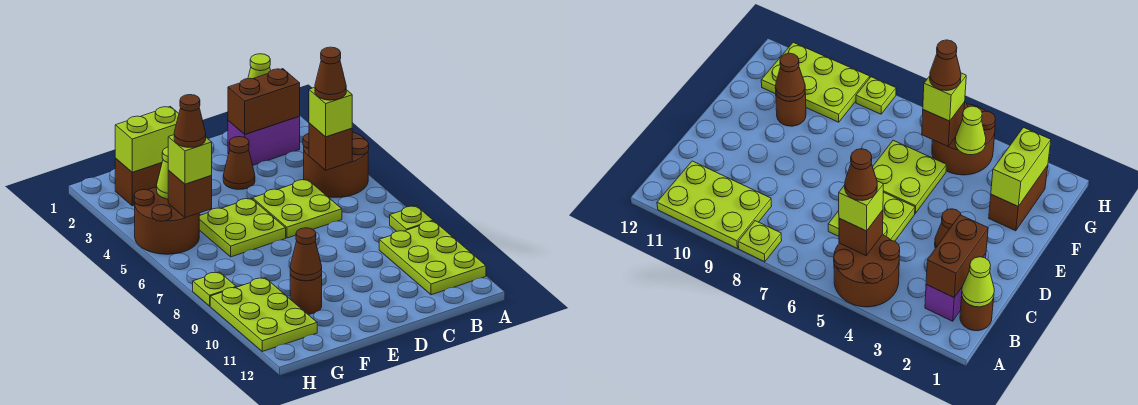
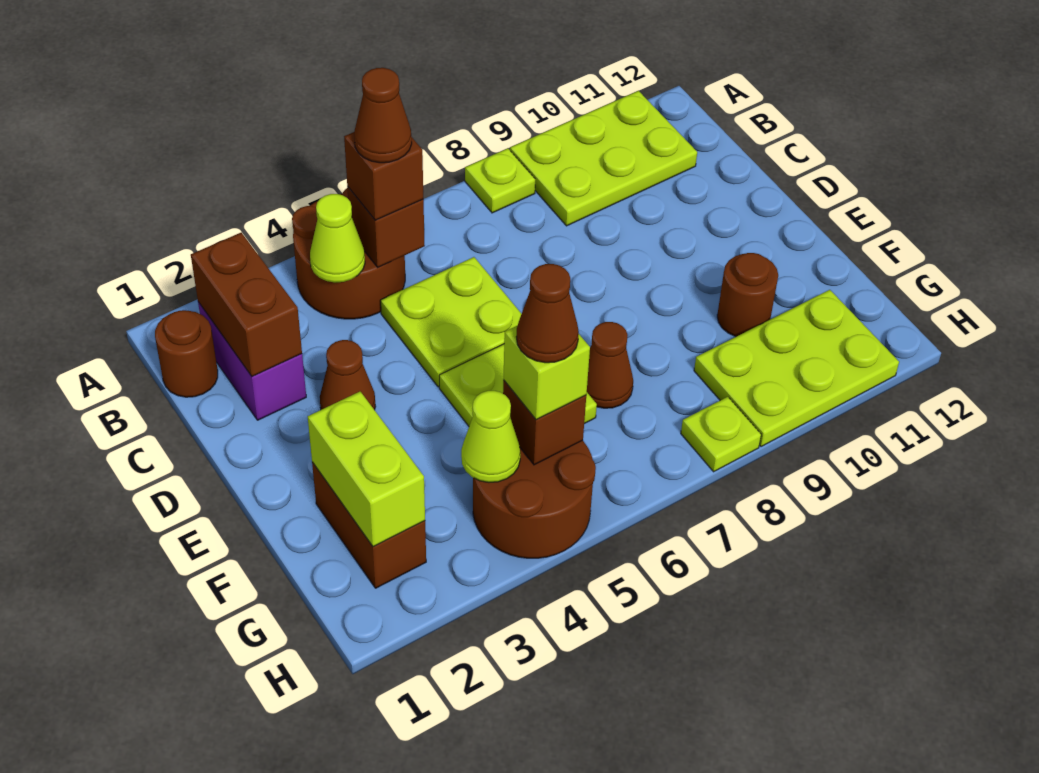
lime cone B1 level 2 -> lime cone B4 level 2
lime brick B5 level 3 -> brown brick B5 level 3
brown cone F10 level 2 -> brown cone F7 level 1

